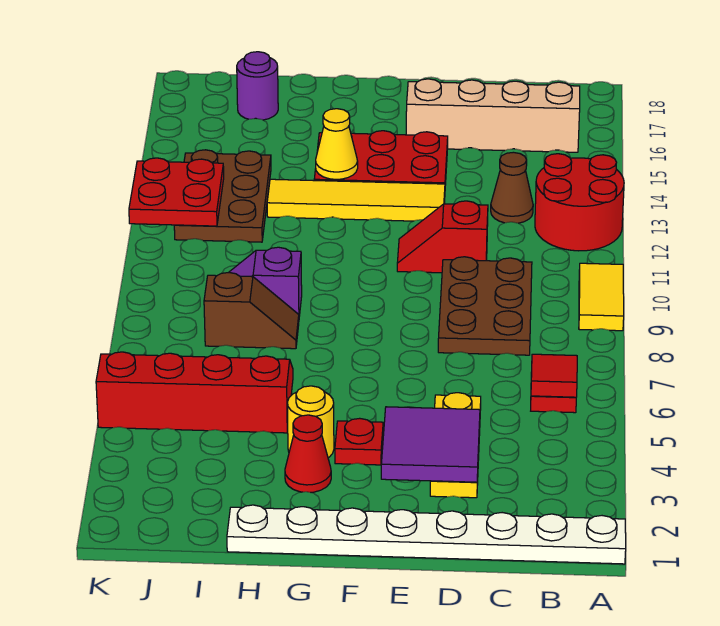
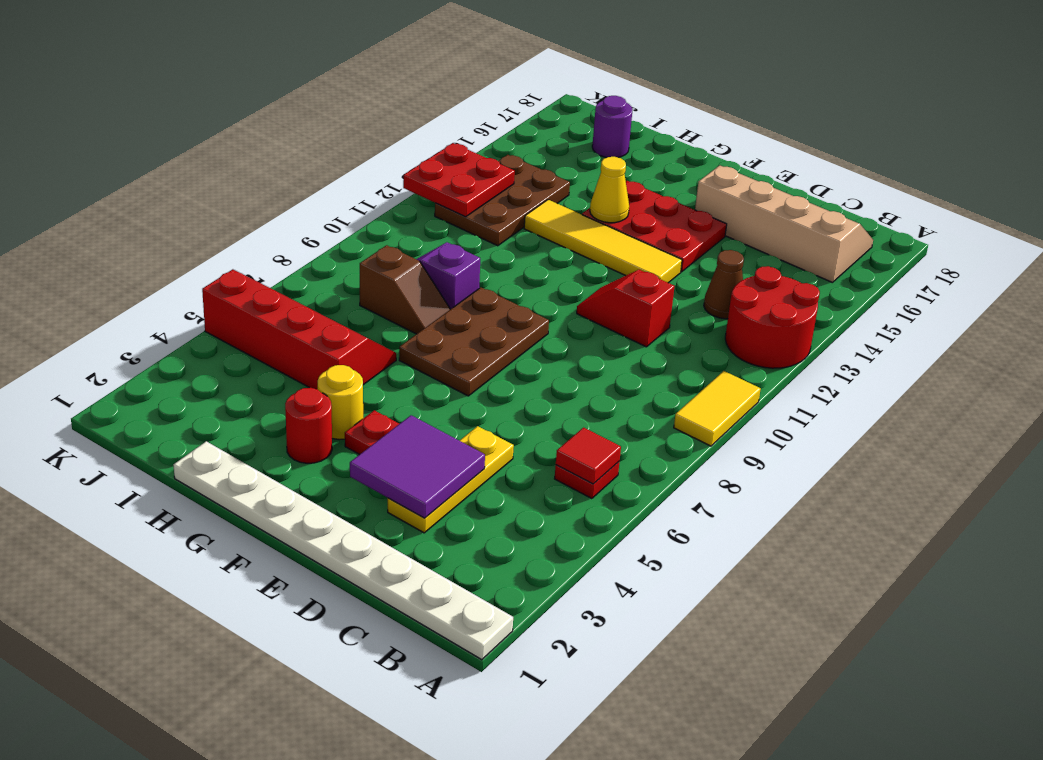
brown plate C8:D10 level 1 -> brown plate F7:G9 level 1
red cone G3 level 1 -> red round brick G3 level 1

